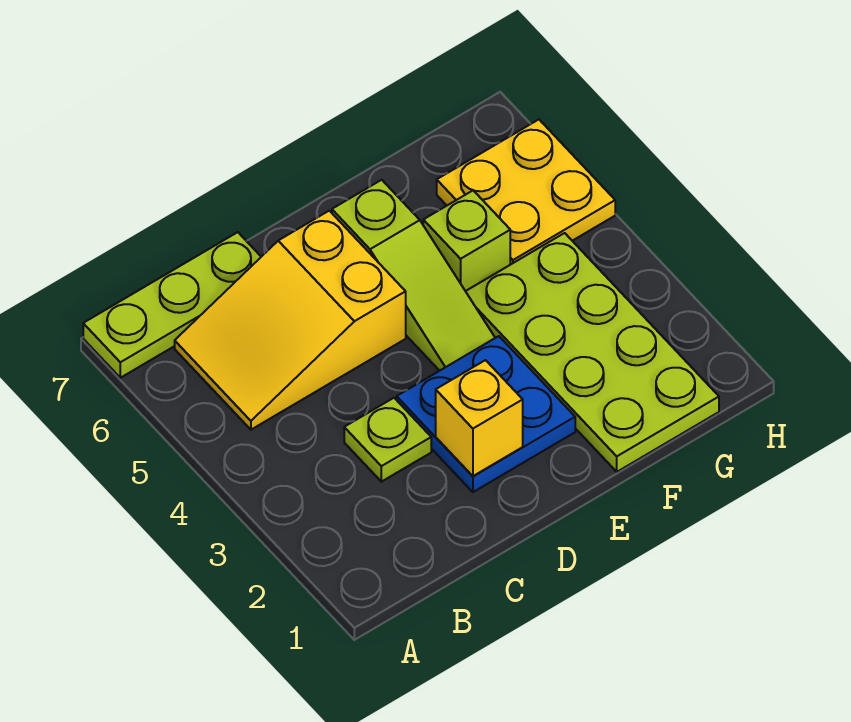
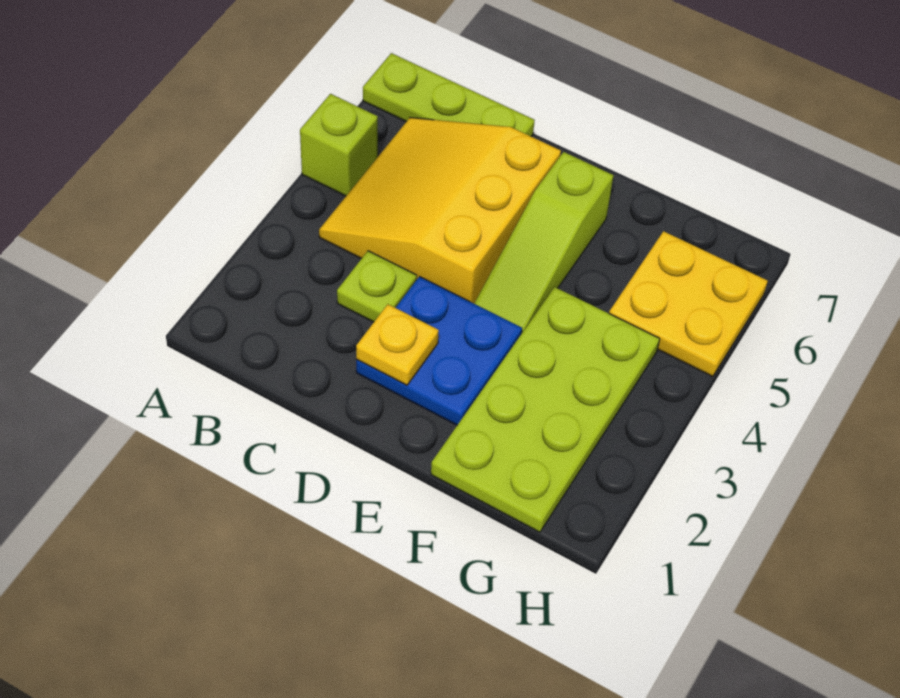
yellow slope B5:D6 level 1 top D -> yellow slope B4:D6 level 1 top D
yellow brick D2 level 2 -> yellow plate D2 level 2
lime brick F5 level 1 -> lime brick A5 level 1

